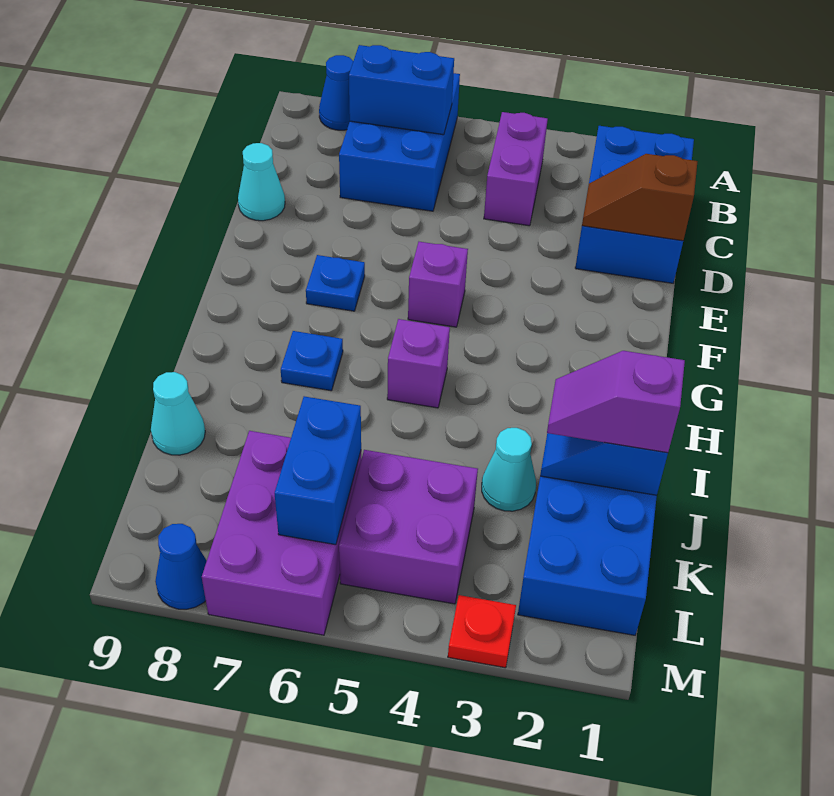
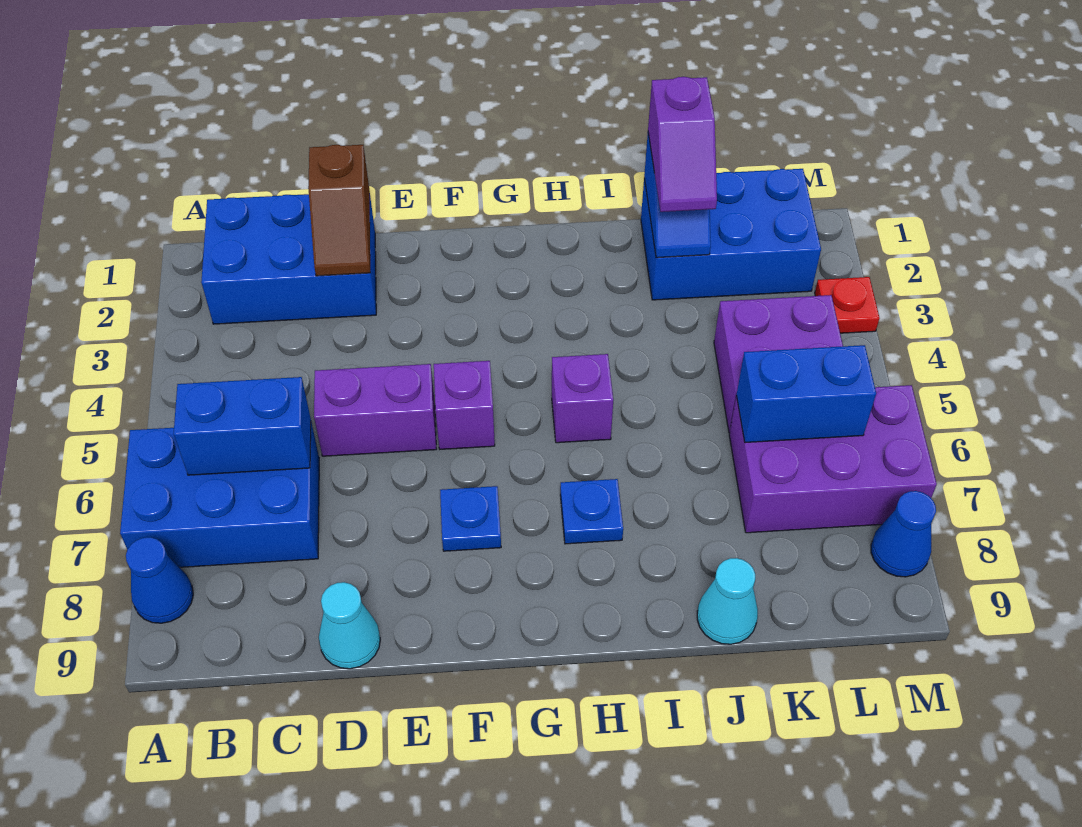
purple brick B4:C4 level 1 -> purple brick D5:E5 level 1
blue brick B6:B7 level 2 -> blue brick B6:C6 level 2
cyan cone J3 level 1 -> none

